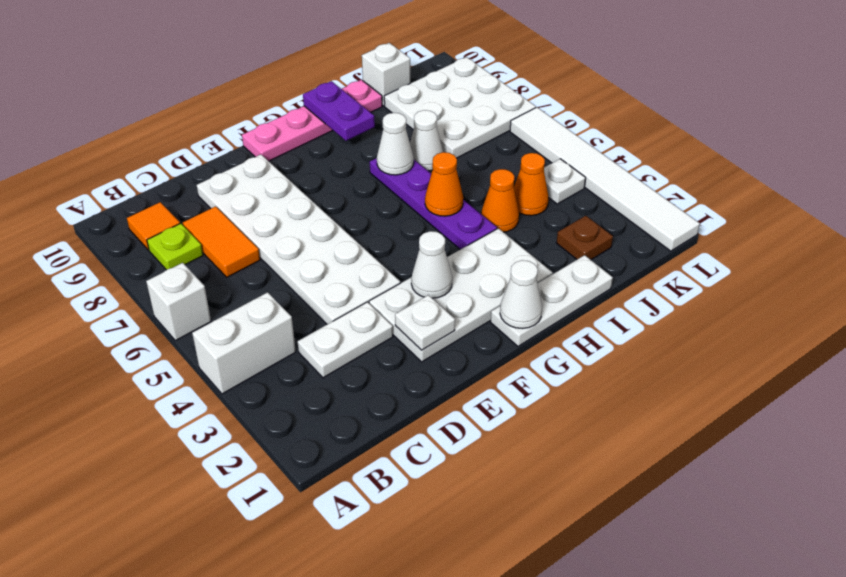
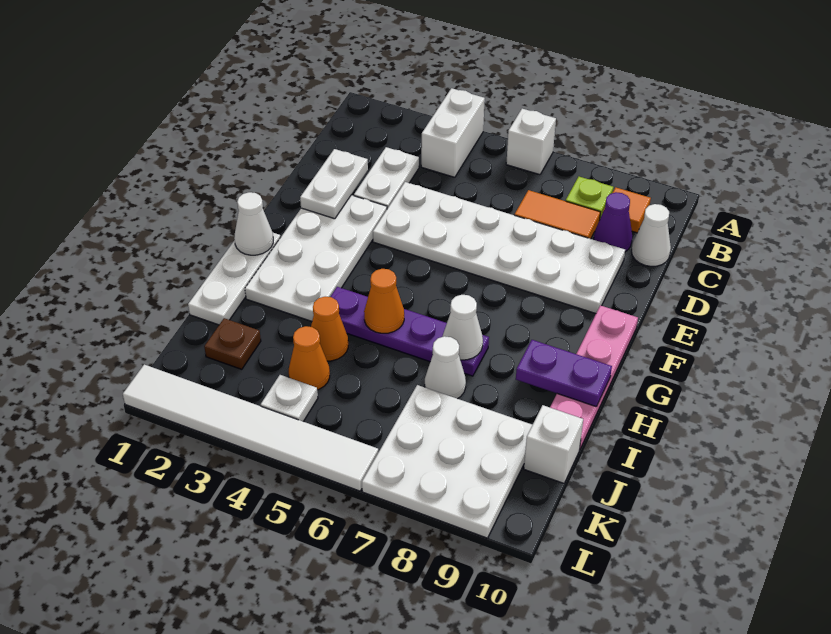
none -> purple cone C9 level 1
white plate E2 level 2 -> white plate D2:E2 level 2
white cone F3 level 2 -> white cone C10 level 1

